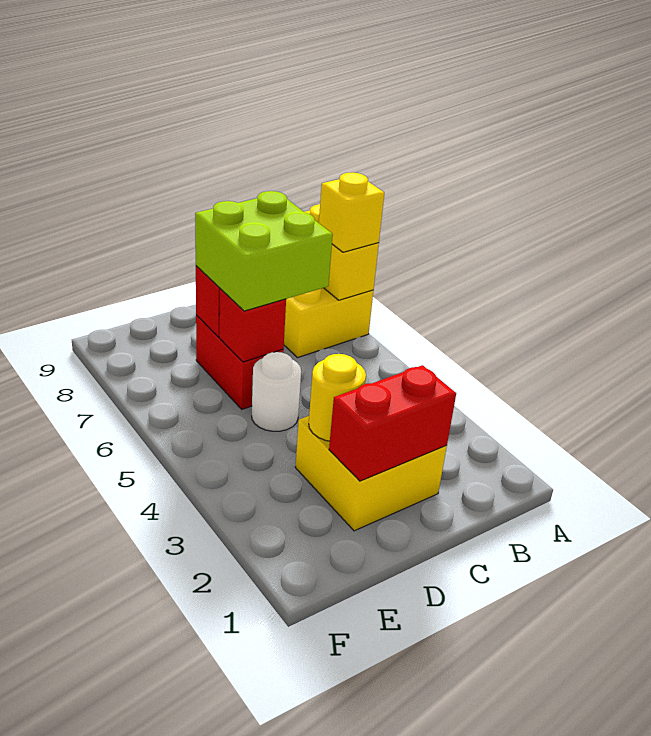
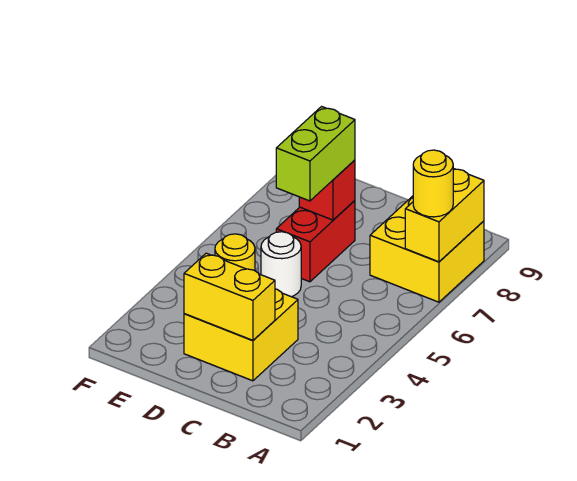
yellow brick A7 level 3 -> yellow round brick A7 level 3
red brick C2:D2 level 2 -> yellow brick C2:D2 level 2
lime brick C6:D7 level 3 -> lime brick D6:D7 level 3
red brick D6 level 2 -> none

